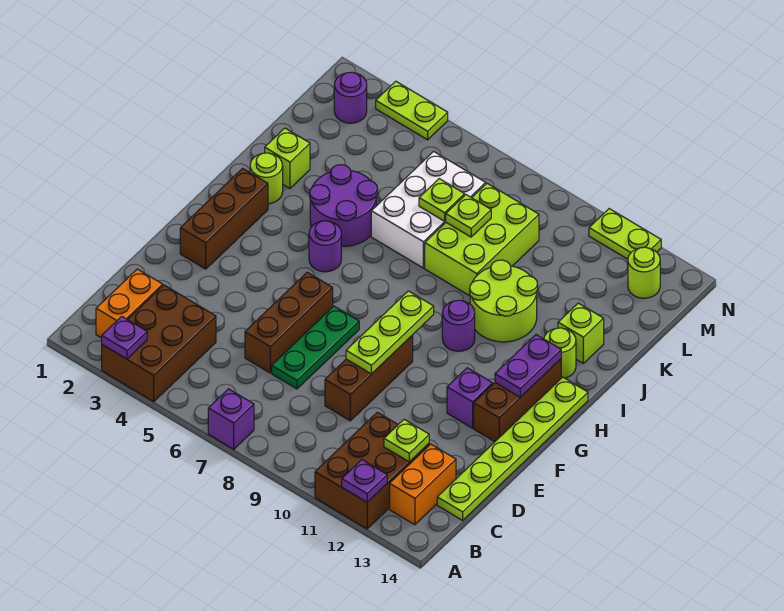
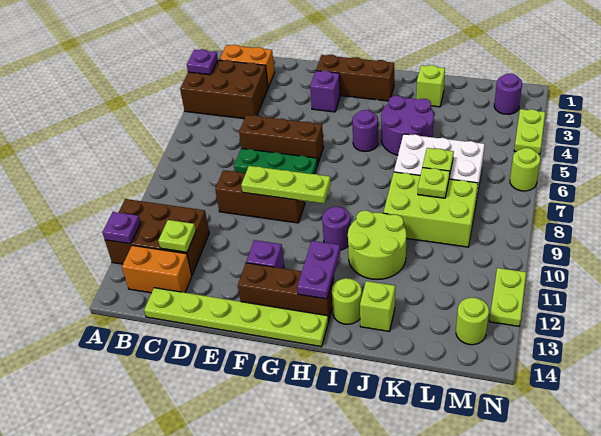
purple brick A7 level 1 -> purple brick F3 level 1
purple plate G13:H13 level 2 -> purple plate H12:H13 level 2
lime round brick I2 level 1 -> lime round brick N6 level 1

